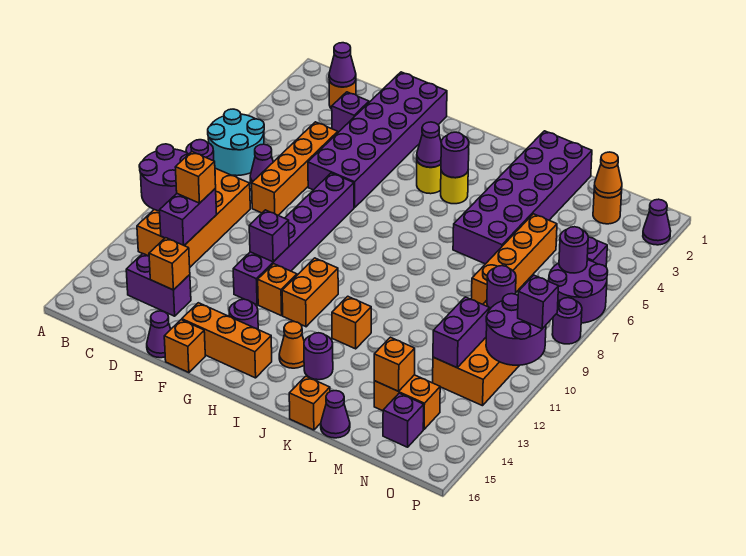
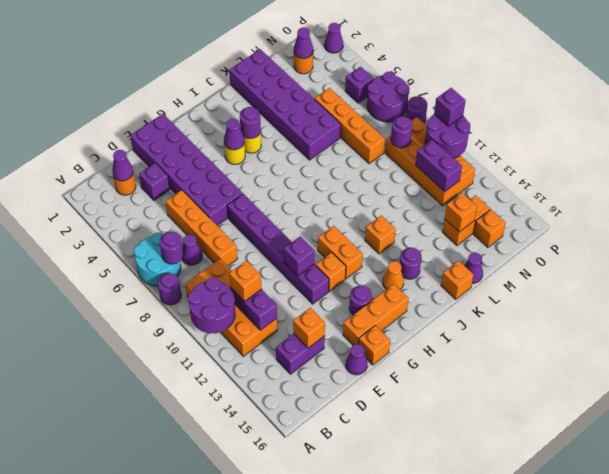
orange cone N2 level 2 -> purple cone N2 level 2
purple brick N15 level 1 -> orange brick N15 level 1
purple round brick O6 level 2 -> purple round brick B7 level 2

